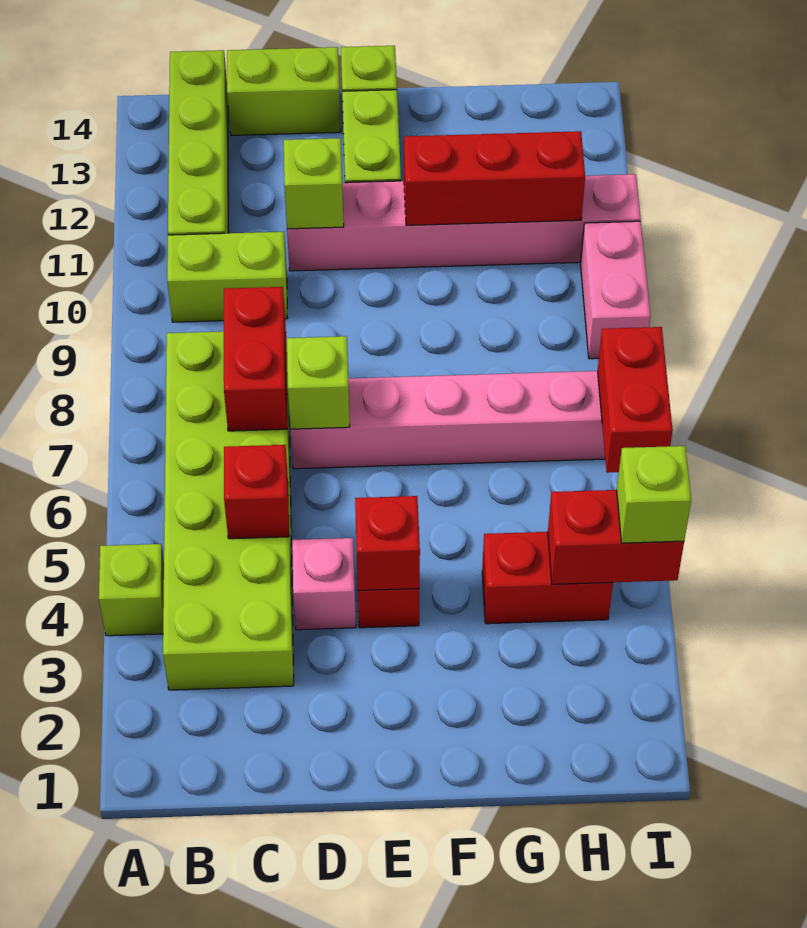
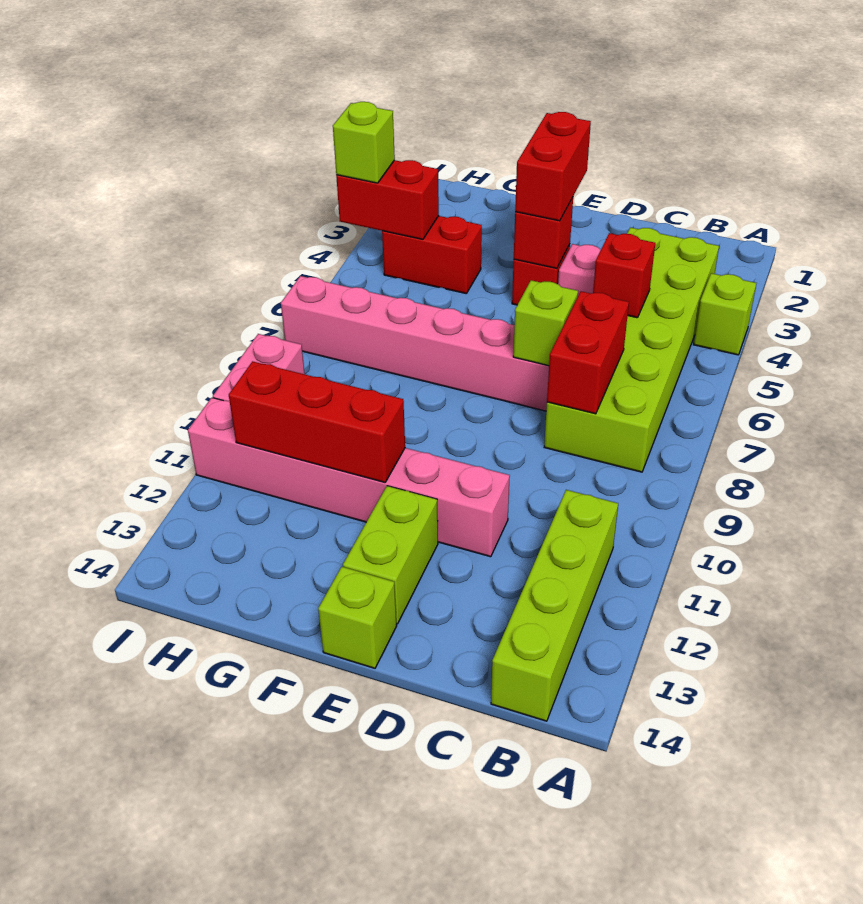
lime brick B10:C10 level 1 -> none
lime brick C14:D14 level 1 -> none
lime brick D11 level 2 -> none
red brick I6:I7 level 2 -> red brick E3:E4 level 3

